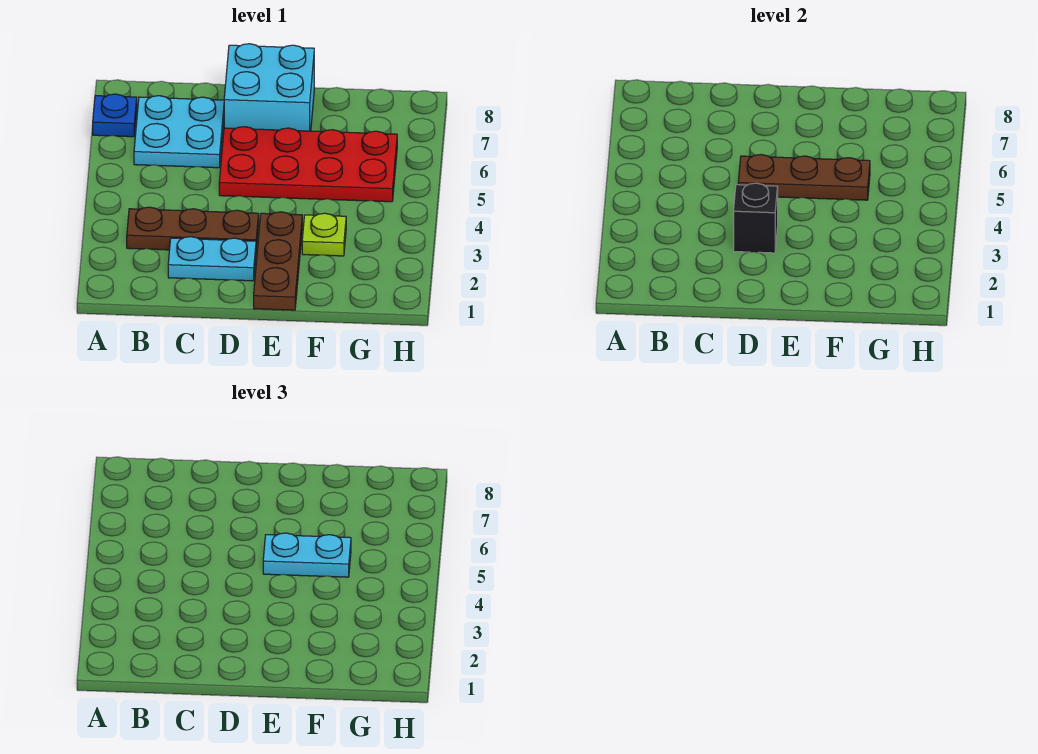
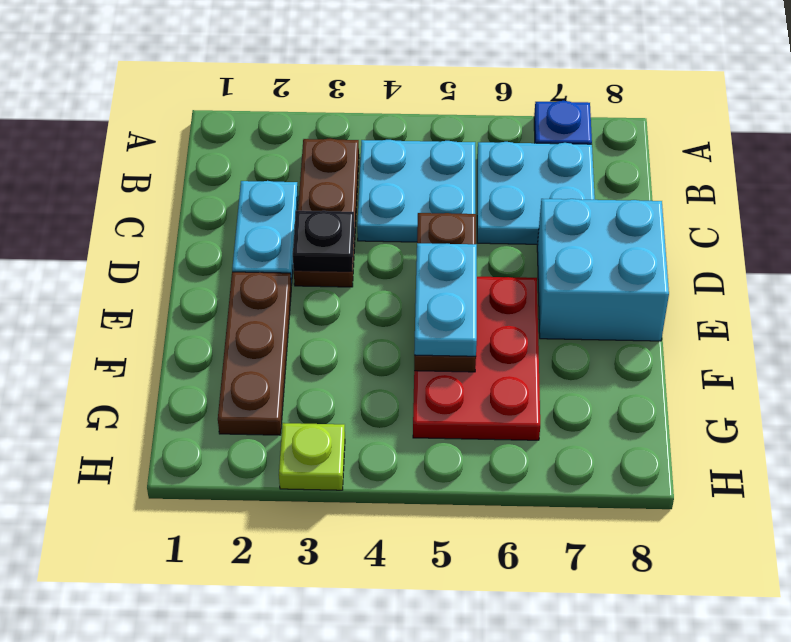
none -> cyan plate B4:C5 level 1
black brick D3 level 2 -> black plate D3 level 2
red plate D5:G6 level 1 -> red plate E5:G6 level 1
brown plate E1:E3 level 1 -> brown plate E2:G2 level 1
lime plate F3 level 1 -> lime plate H3 level 1

